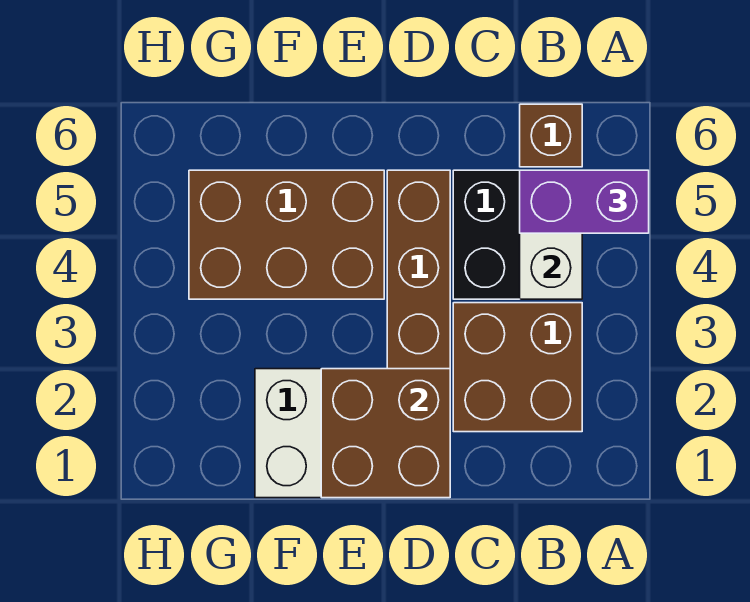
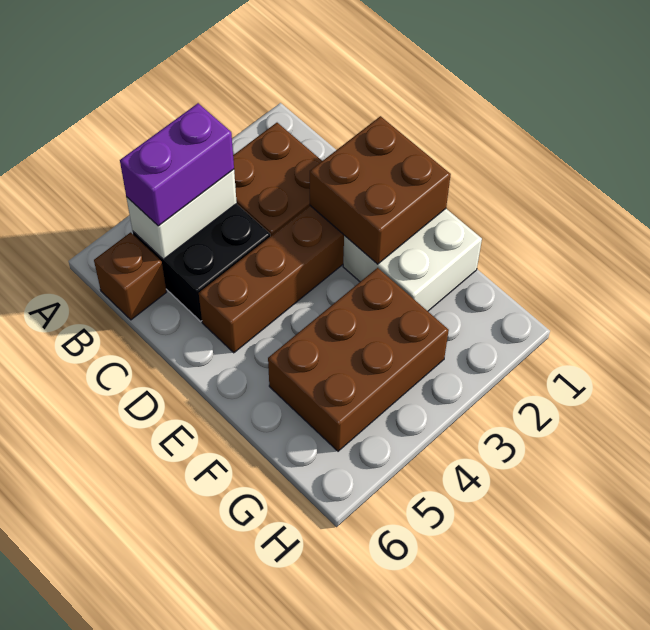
purple brick A5:B5 level 3 -> purple brick B4:B5 level 3
brown brick E4:G5 level 1 -> brown brick F3:G5 level 1

